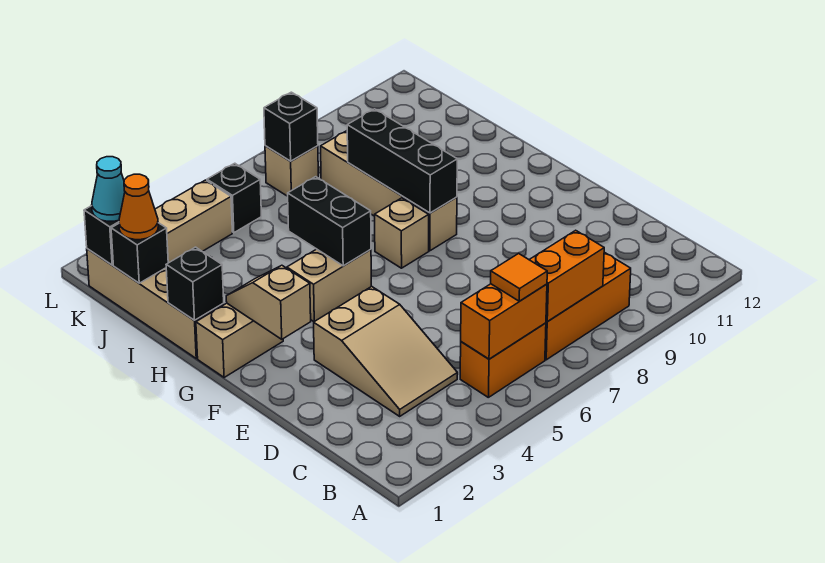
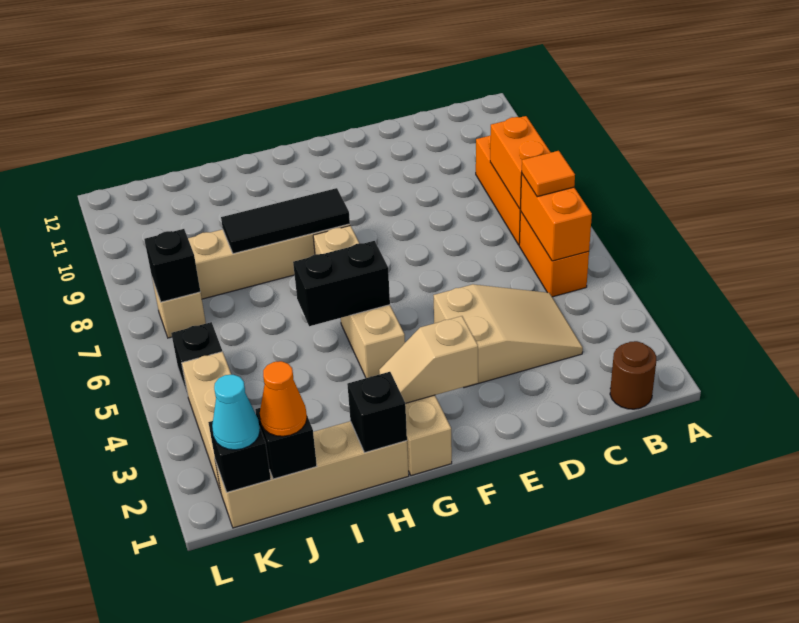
none -> brown round brick B1 level 1
black brick G8:I8 level 2 -> black tile G8:I8 level 2

